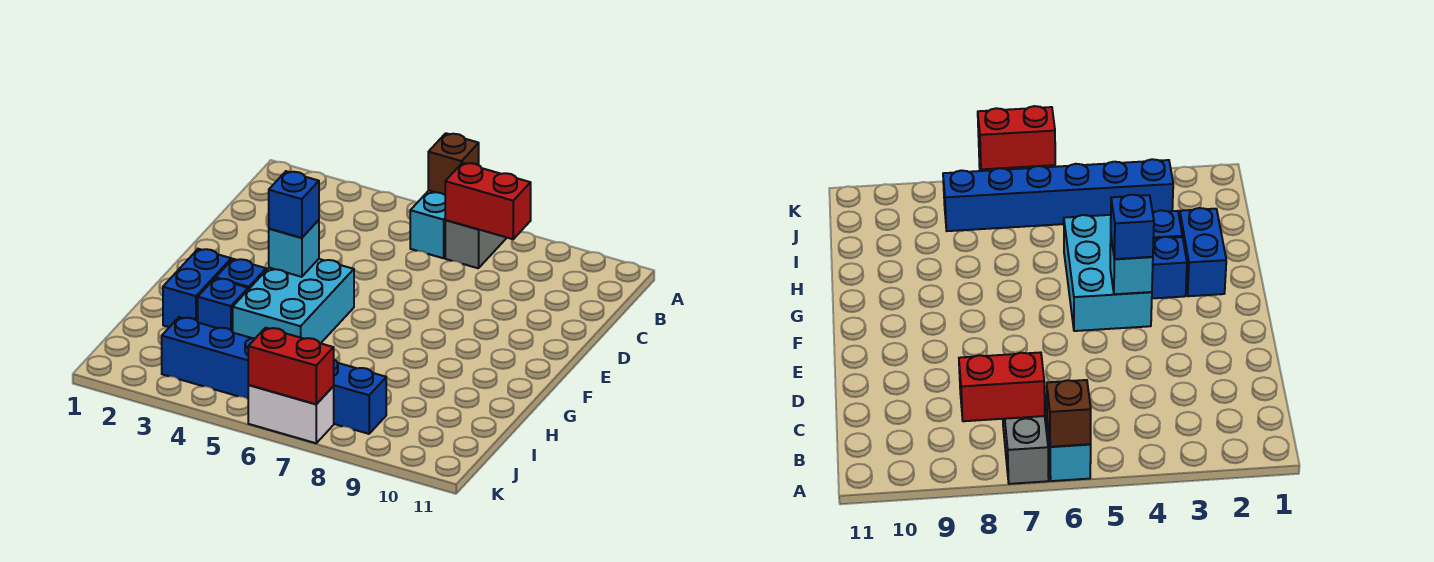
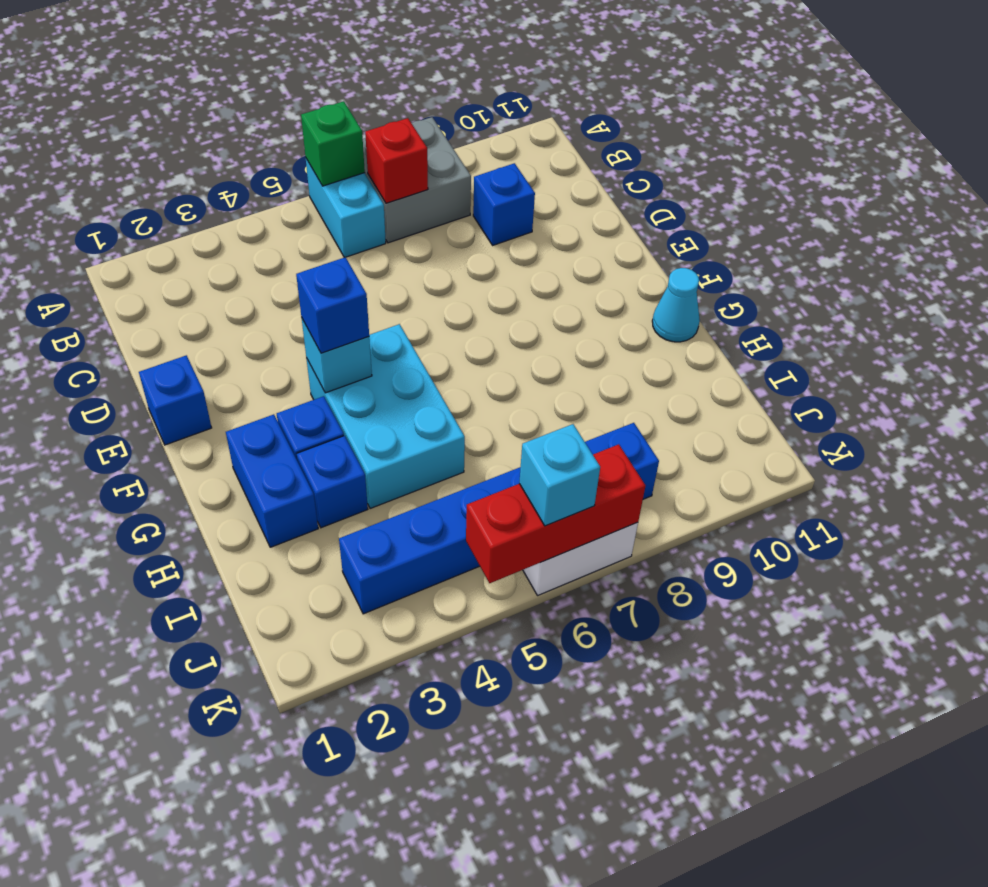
brown brick A6 level 2 -> green brick A6 level 2
grey brick A7:B7 level 1 -> grey brick A7:B8 level 1
red brick B7:B8 level 2 -> red brick B7 level 2
none -> blue brick C9 level 1
none -> blue brick E1 level 1
none -> cyan cone G11 level 1
red brick K6:K7 level 2 -> red brick K5:K7 level 2
none -> cyan brick K6 level 3

